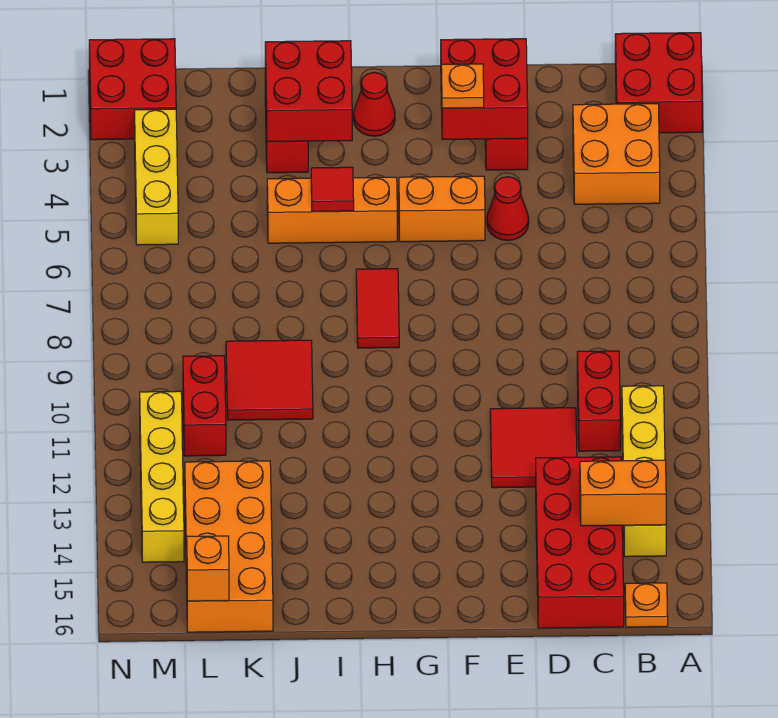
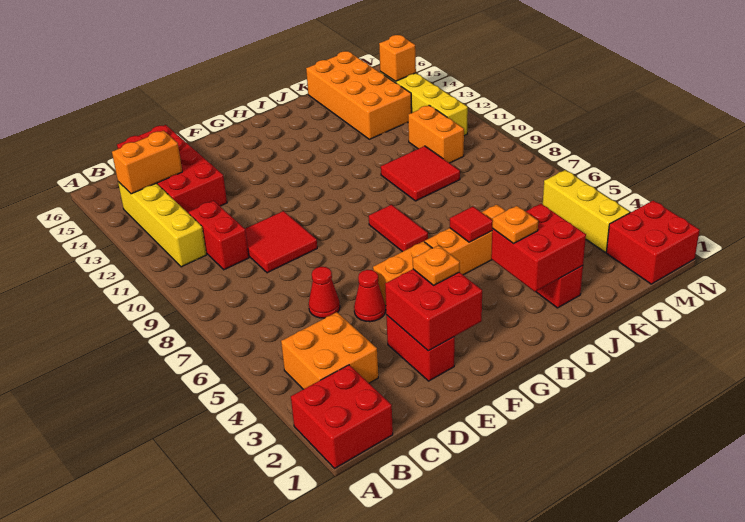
orange plate B16 level 1 -> orange plate I3 level 3
red tile D11:E12 level 1 -> red tile D9:E10 level 1
red cone H2 level 1 -> red cone D6 level 1
red brick L10:L11 level 1 -> orange brick L10:L11 level 1
orange brick L16 level 2 -> orange brick M14 level 2

